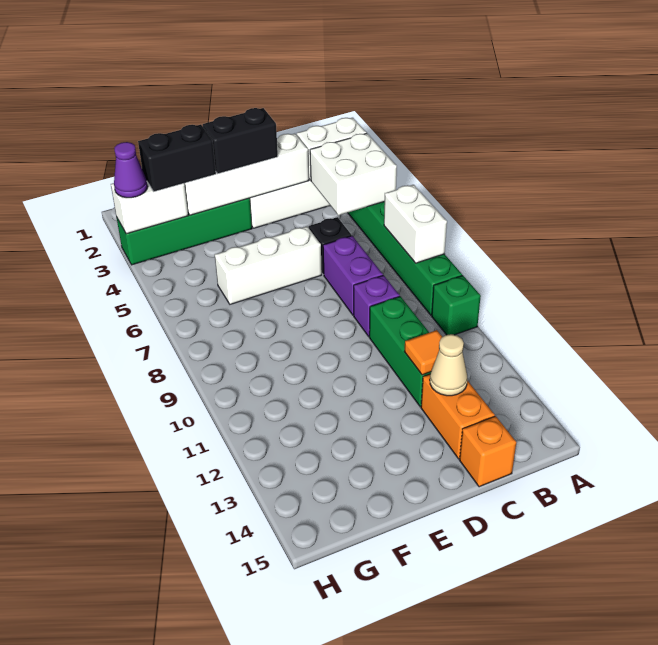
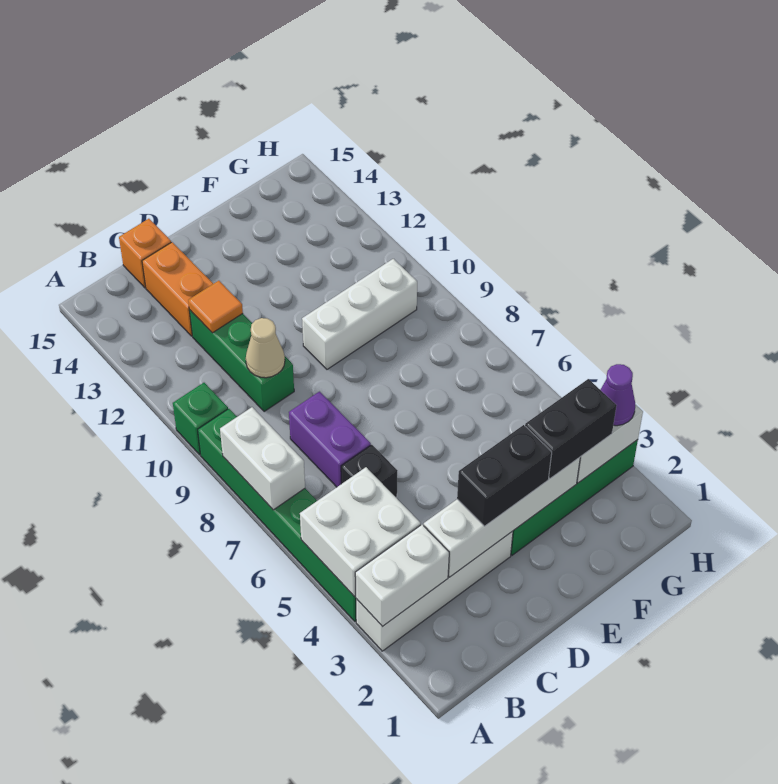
purple brick C9 level 1 -> none
tan cone C13 level 2 -> tan cone C10 level 2
white brick D6:F6 level 1 -> white brick E10:G10 level 1

